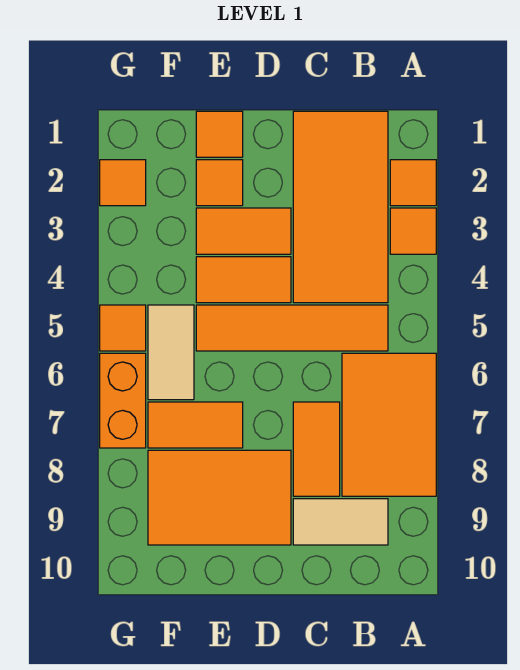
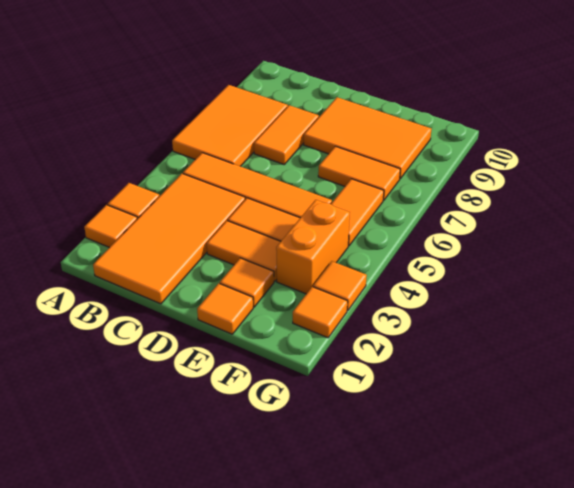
tan tile B9:C9 level 1 -> none
tan tile F5:F6 level 1 -> orange tile F5:F6 level 1
orange tile G5 level 1 -> orange tile G3 level 1
orange brick G6:G7 level 1 -> orange brick F3:F4 level 1

